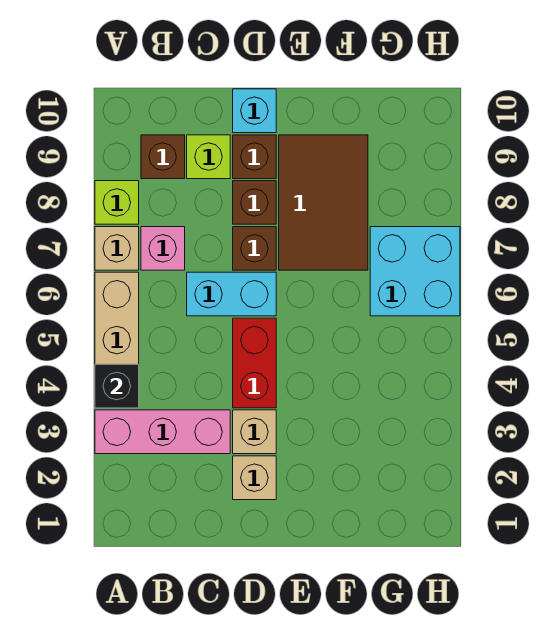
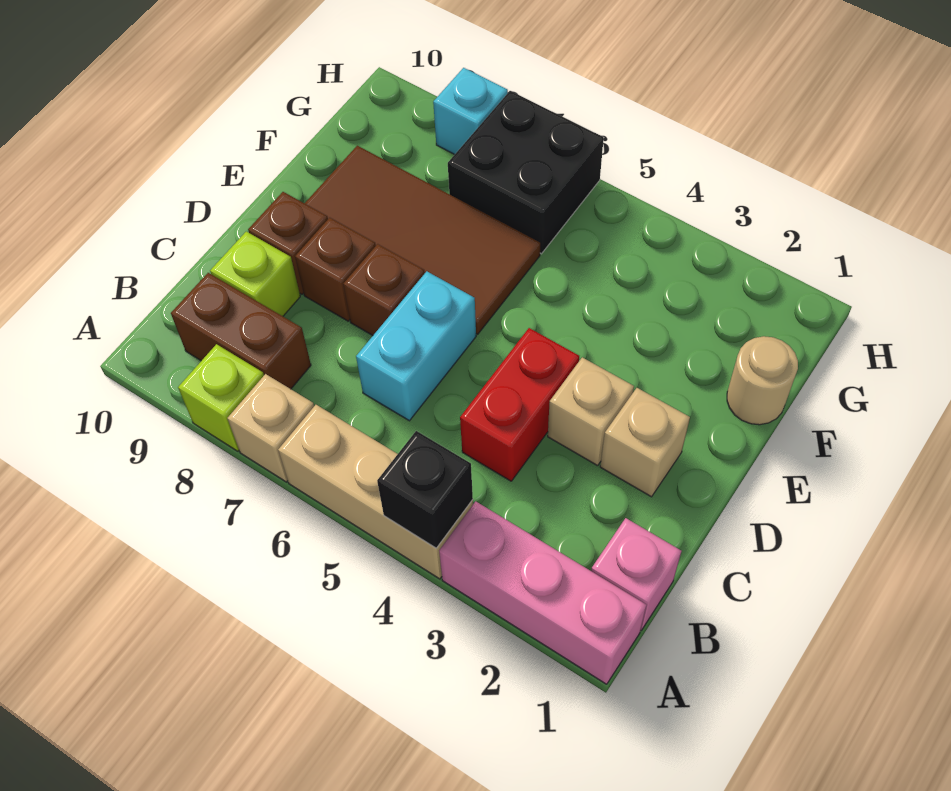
pink brick A3:C3 level 1 -> pink brick A1:A3 level 1
pink brick B7 level 1 -> pink brick B1 level 1
brown brick B9 level 1 -> brown brick B8:B9 level 1
red brick D4:D5 level 1 -> red brick C4:D4 level 1
cyan brick D10 level 1 -> cyan brick H8 level 1
brown tile E7:F9 level 1 -> brown tile E6:F9 level 1
none -> tan round brick F1 level 1
cyan brick G6:H7 level 1 -> black brick G6:H7 level 1

